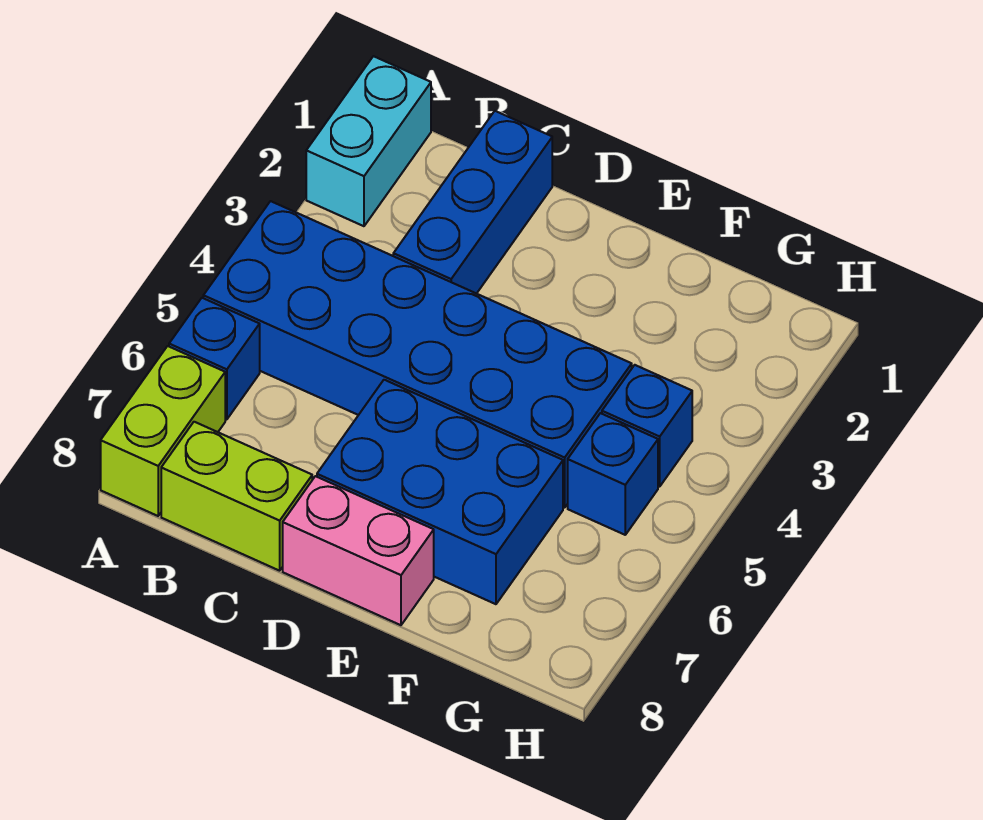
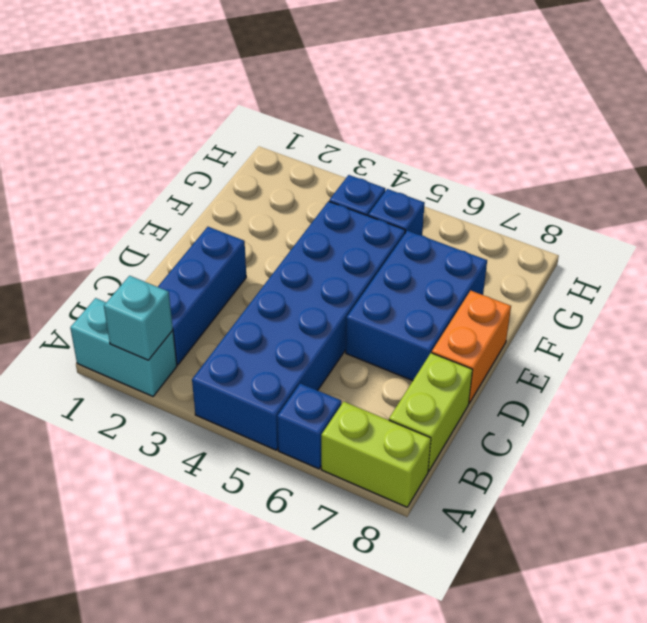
none -> cyan brick A2 level 2
blue brick C1:C3 level 1 -> blue brick B2:D2 level 1
pink brick D8:E8 level 1 -> orange brick D8:E8 level 1

